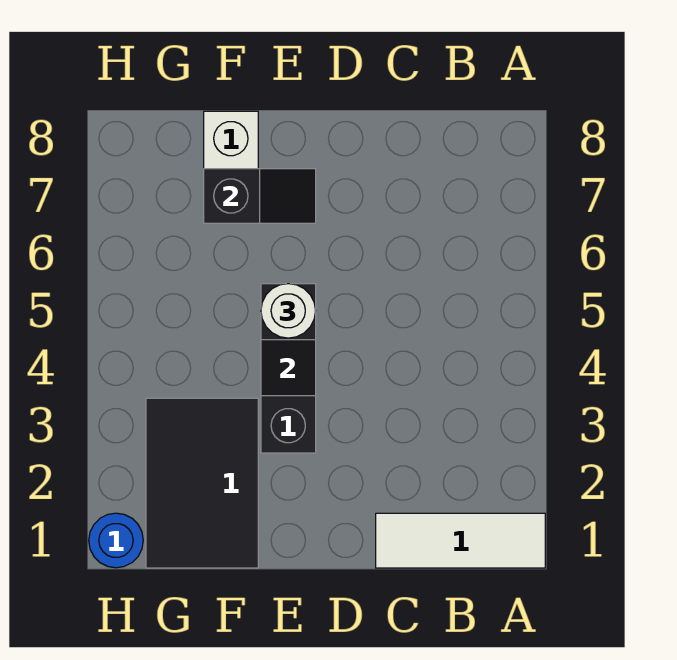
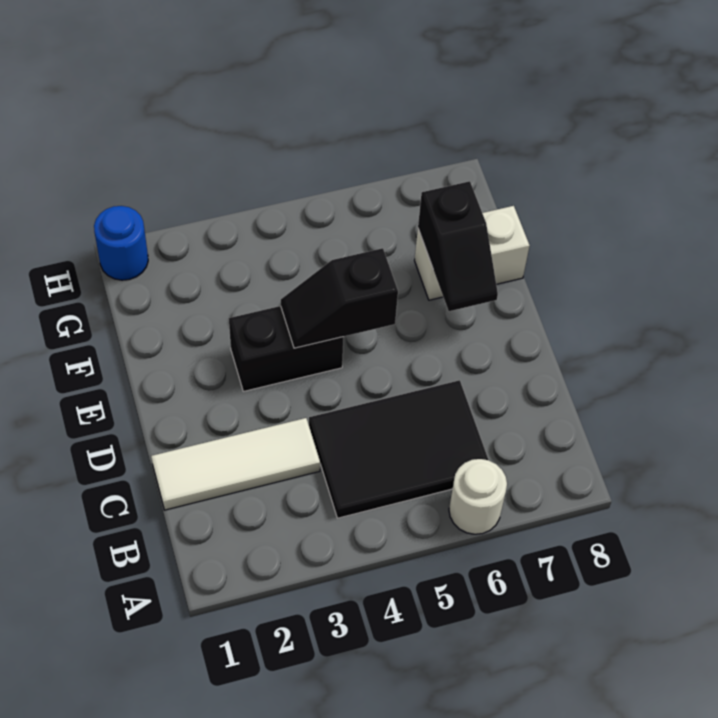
white tile A1:C1 level 1 -> white tile C1:C3 level 1
white round brick E5 level 3 -> white round brick A6 level 1
black tile F1:G3 level 1 -> black tile B4:C6 level 1

